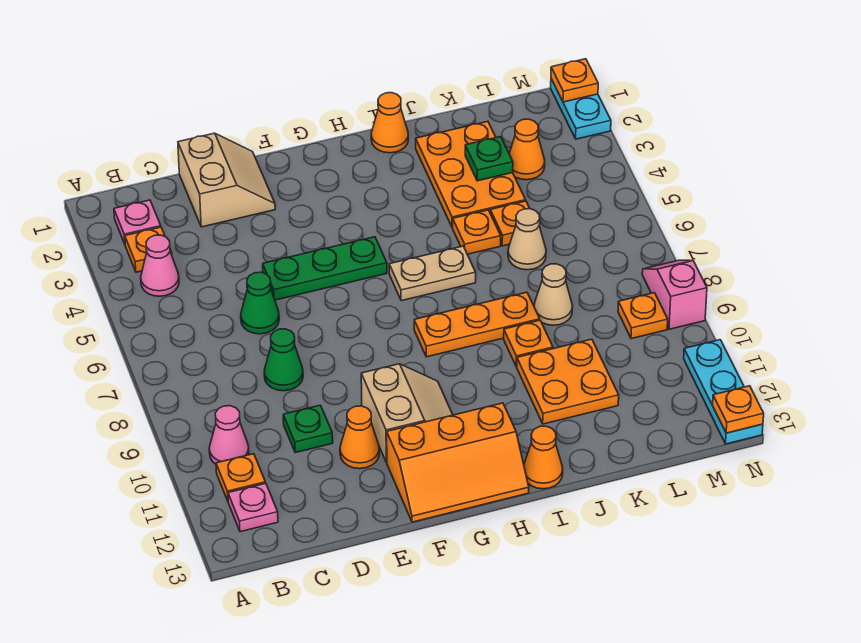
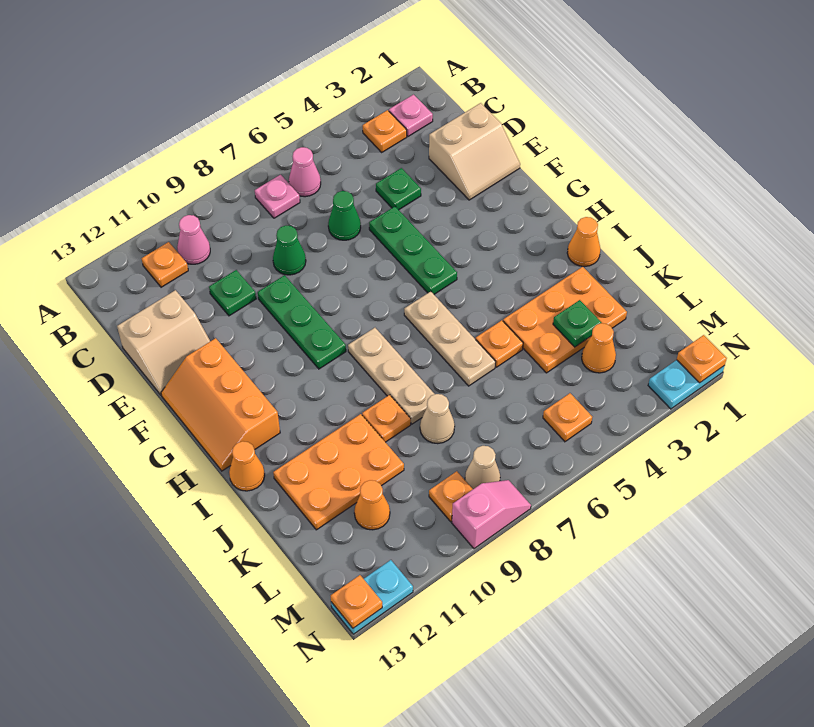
pink cone B4 level 1 -> pink cone B6 level 1
pink plate B12 level 1 -> pink plate B7 level 1
none -> green plate D4 level 1
none -> green plate E9:G9 level 1
orange cone E11 level 1 -> orange cone L11 level 1
tan slope F10:G11 level 1 top F -> tan slope D12:E13 level 1 top D
tan plate H6:I6 level 1 -> tan plate H6:J6 level 1
orange plate H8:J8 level 1 -> tan plate H8:J8 level 1
orange plate J10:K11 level 1 -> orange plate J10:K12 level 1
orange plate K5 level 1 -> orange plate M5 level 1
tan cone K6 level 1 -> tan cone M8 level 1
cyan plate N11:N13 level 1 -> cyan plate N12:N13 level 1

